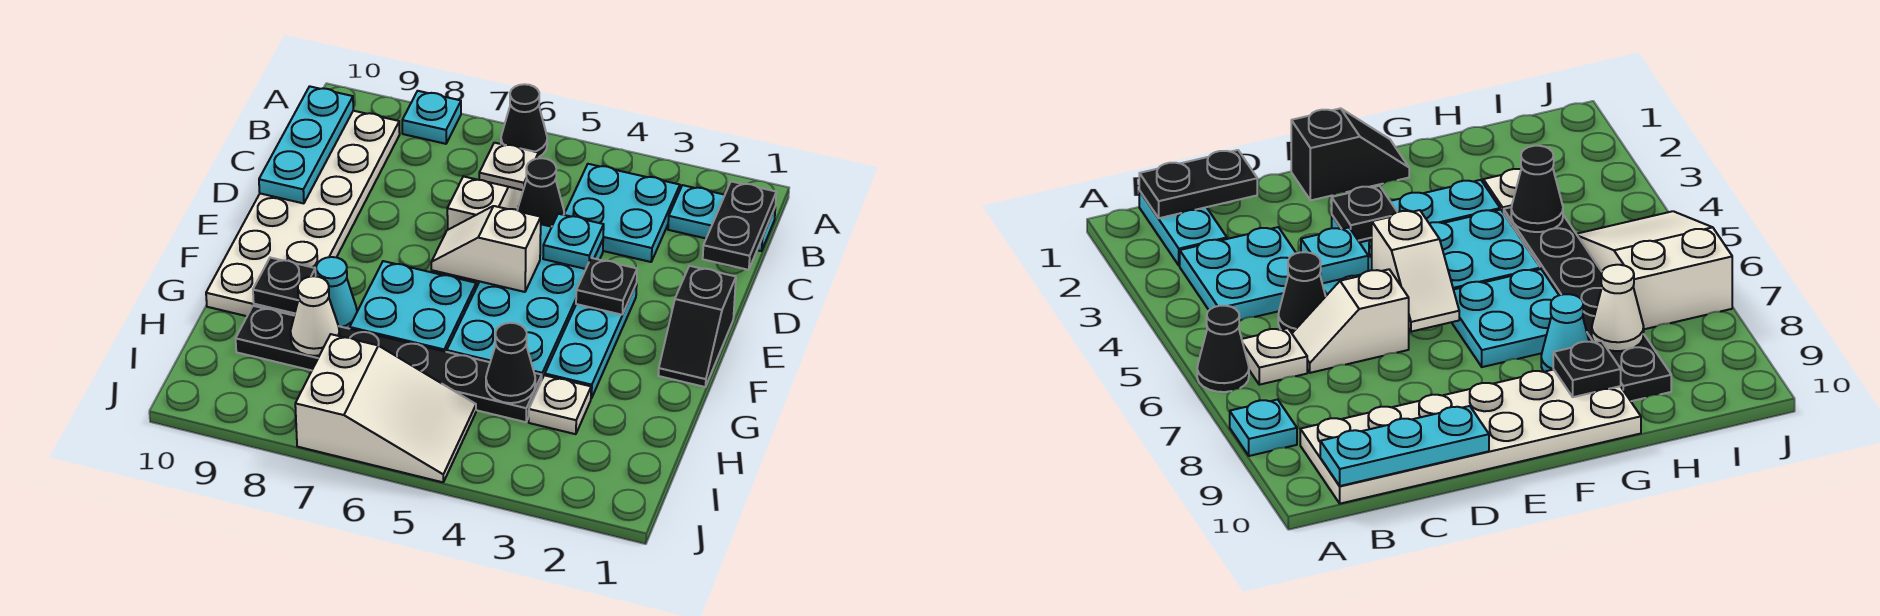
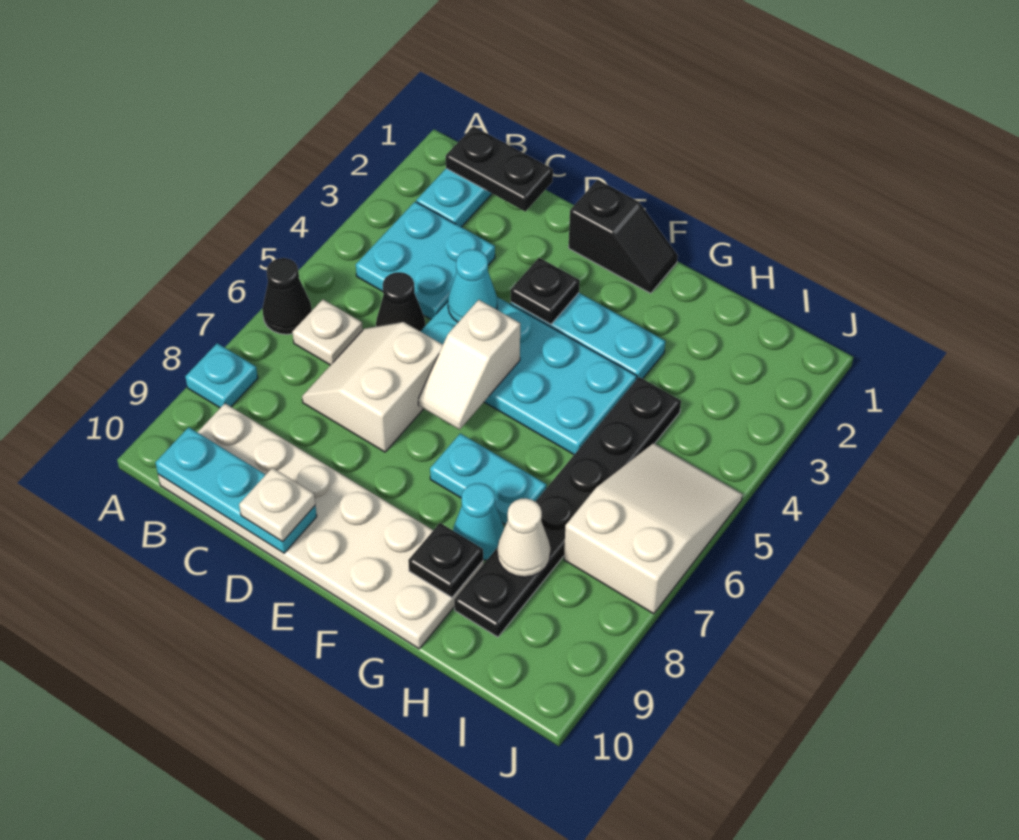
white slope C6:D6 level 1 top D -> white slope C6:D7 level 1 top D
cyan plate D4 level 2 -> cyan cone D4 level 2
cyan plate F6:G7 level 1 -> cyan plate F7:G7 level 1
white plate H3 level 1 -> white plate D10 level 3
black cone H4 level 2 -> none

